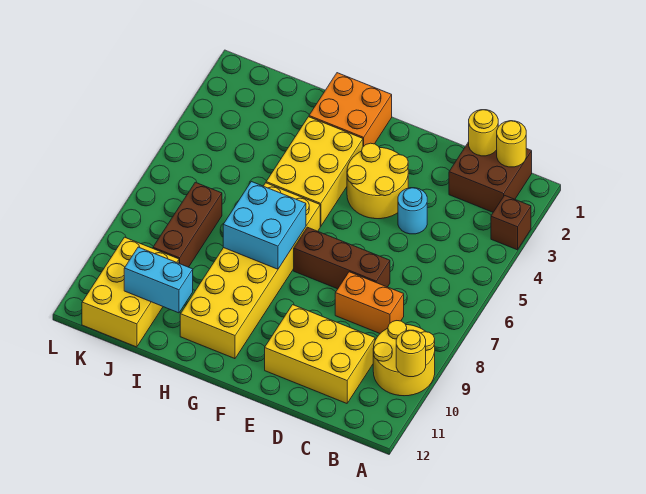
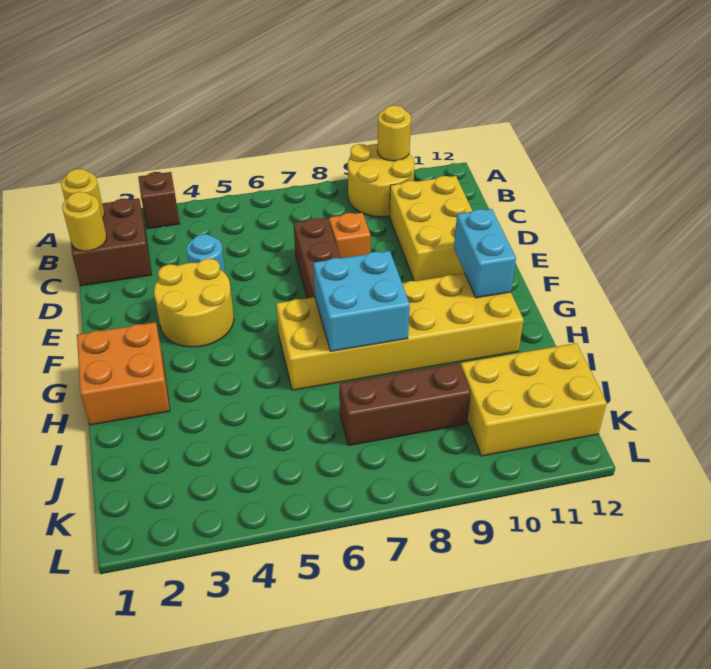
orange brick C8:D8 level 1 -> orange brick D8 level 1
yellow brick G3:H5 level 1 -> none
cyan brick I11:J11 level 2 -> cyan brick F11:G11 level 2

